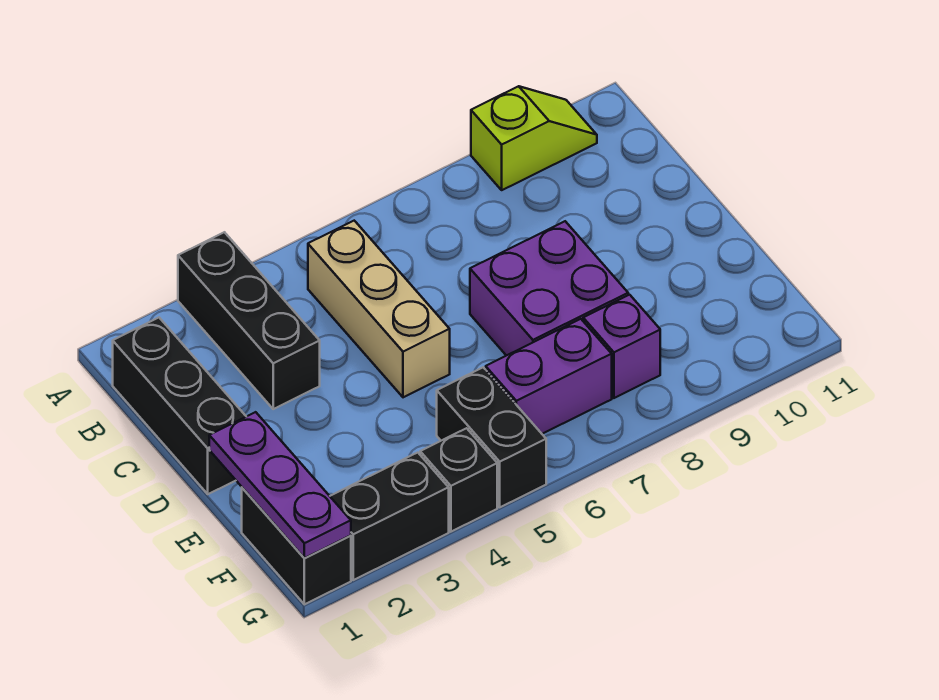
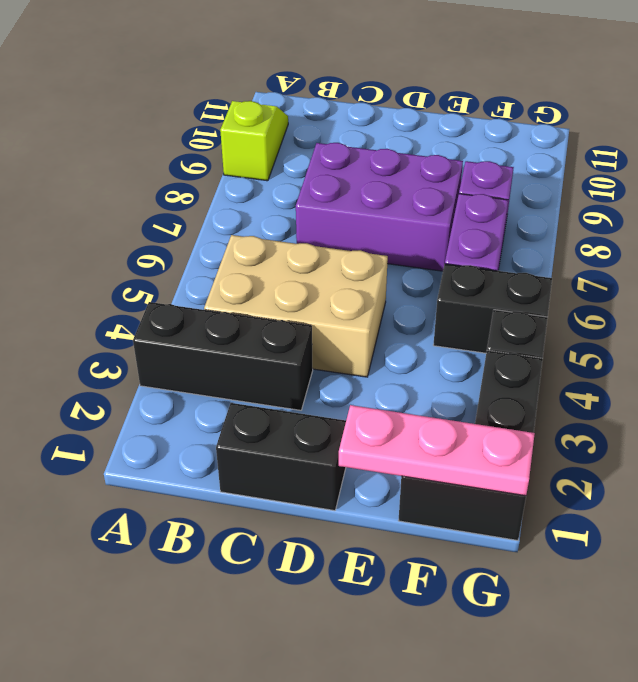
black brick B1:D1 level 1 -> black brick C1:D1 level 1
tan brick B5:D5 level 1 -> tan brick B4:D5 level 1
purple brick D7:E8 level 1 -> purple brick C7:E8 level 1
purple plate E1:G1 level 2 -> pink plate E1:G1 level 2

